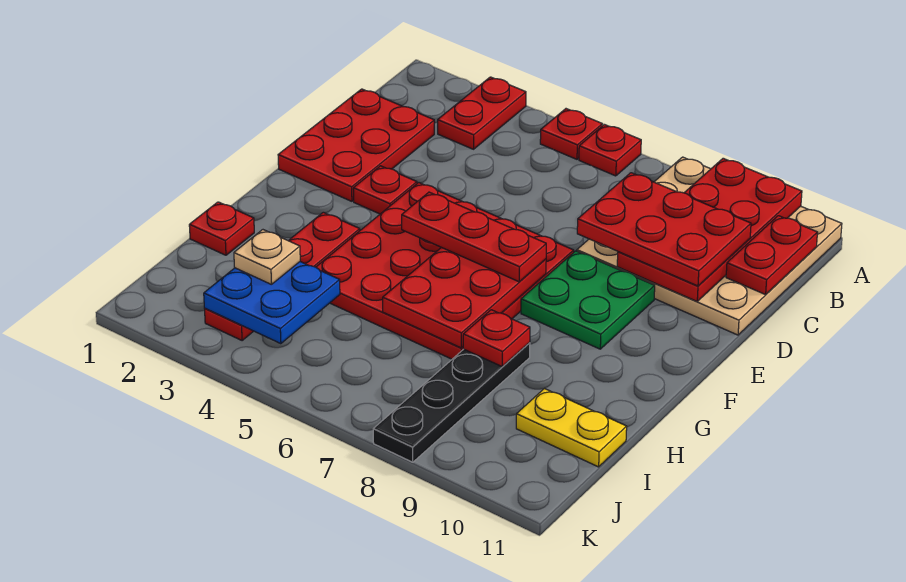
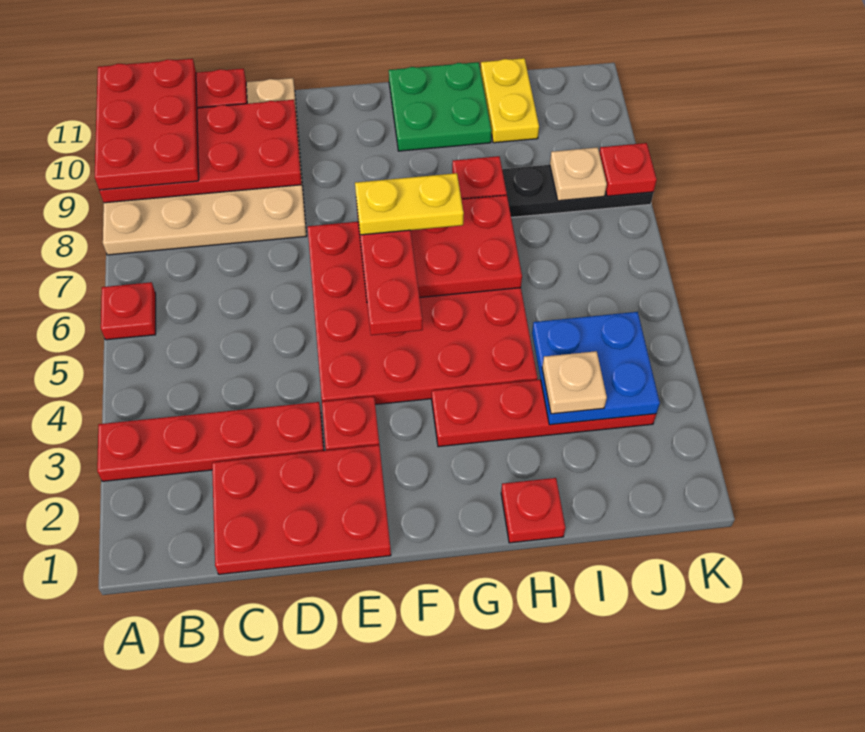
red plate A3:B3 level 1 -> red plate A3:D3 level 1
red plate A5 level 1 -> red plate K8 level 2
red plate C8:D10 level 3 -> red plate A9:B11 level 3
green plate E8:F9 level 1 -> green plate G10:H11 level 1
none -> yellow plate F7:G7 level 4
none -> tan plate J8 level 2

